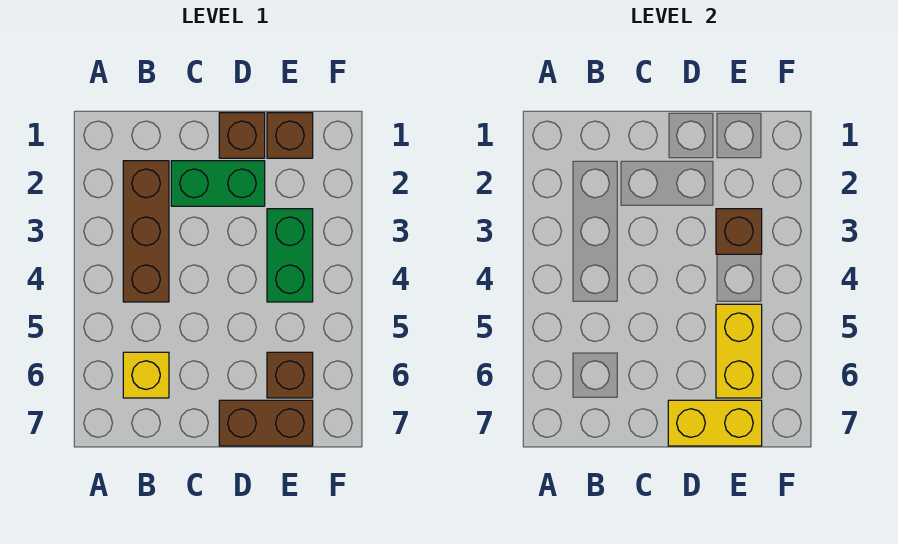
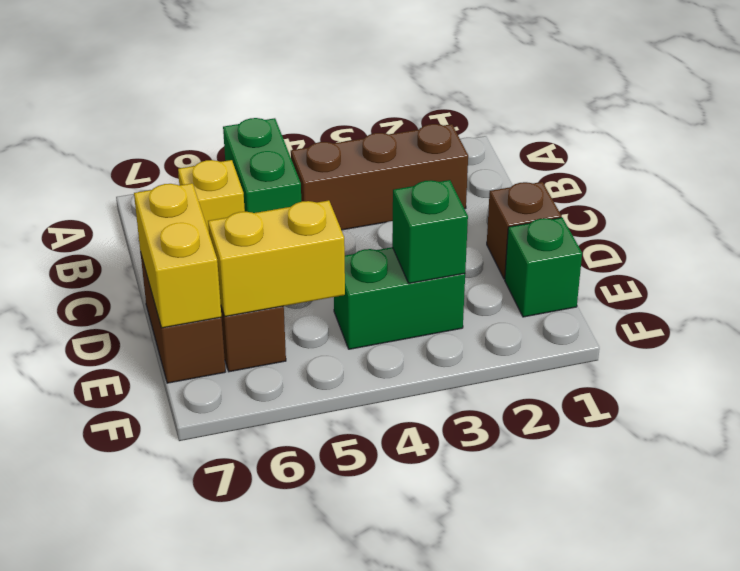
green brick C2:D2 level 1 -> green brick A5:B5 level 1
brown brick E1 level 1 -> green brick E1 level 1
brown brick E3 level 2 -> green brick E3 level 2

